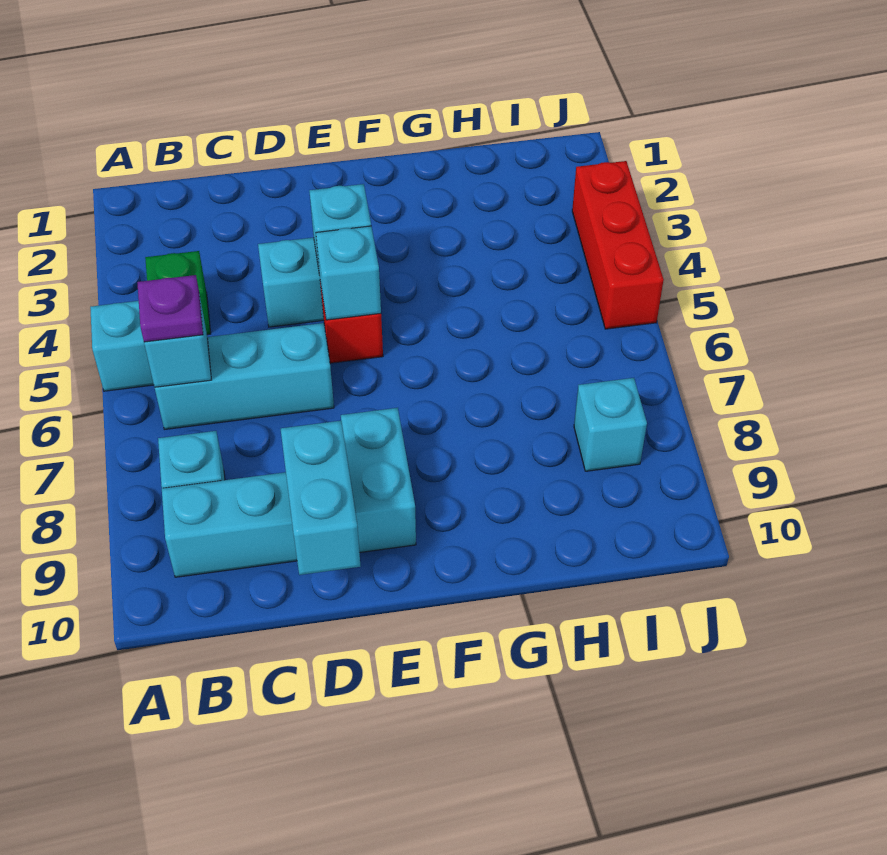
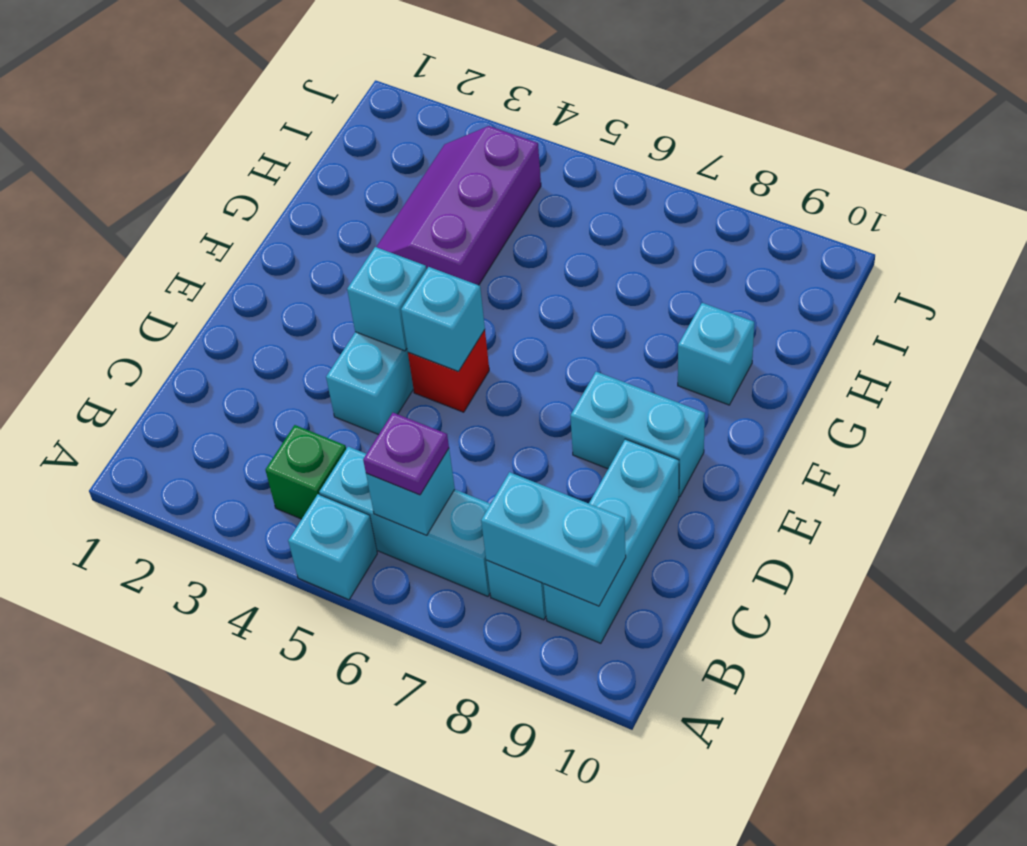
cyan brick B6:D6 level 1 -> cyan brick B5:B7 level 1
cyan brick D9:D10 level 2 -> cyan brick B8:B9 level 2
none -> purple slope G3:I4 level 1 top 4
cyan brick I8 level 1 -> cyan brick G9 level 1
red brick J3:J5 level 1 -> none

